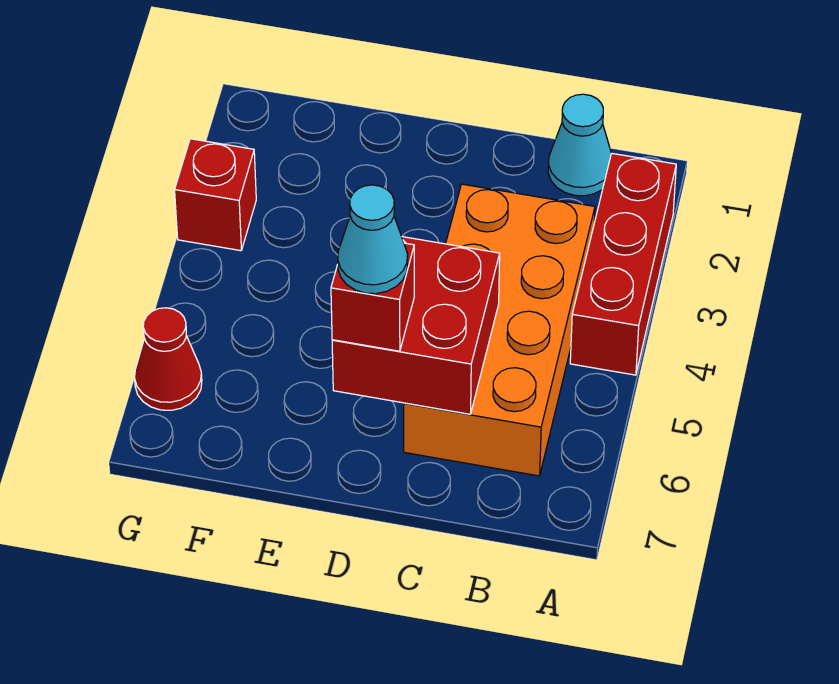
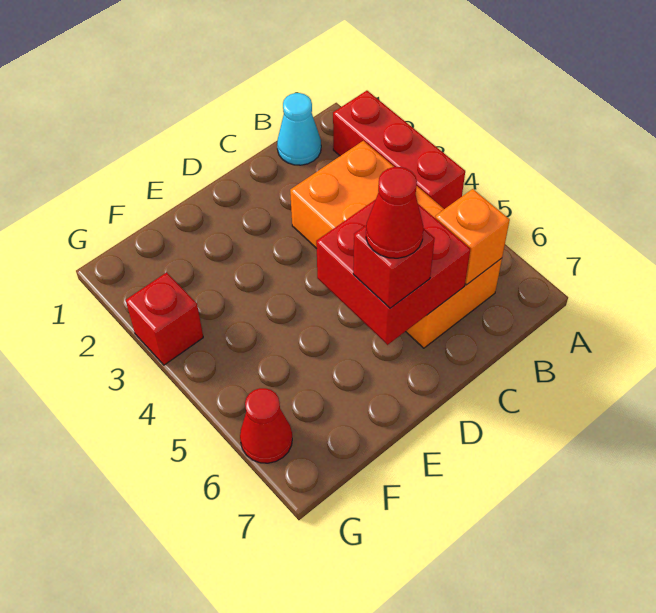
none -> orange brick B6 level 2
cyan cone D6 level 4 -> red cone D6 level 4

